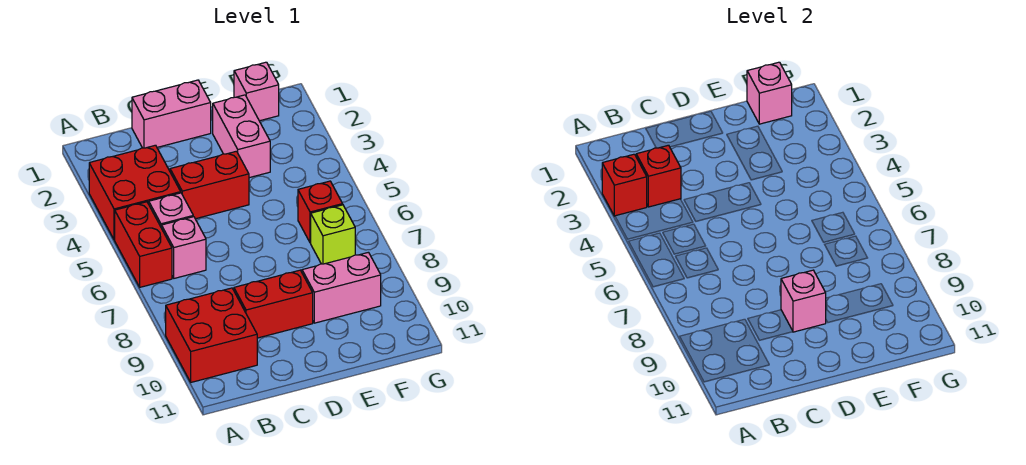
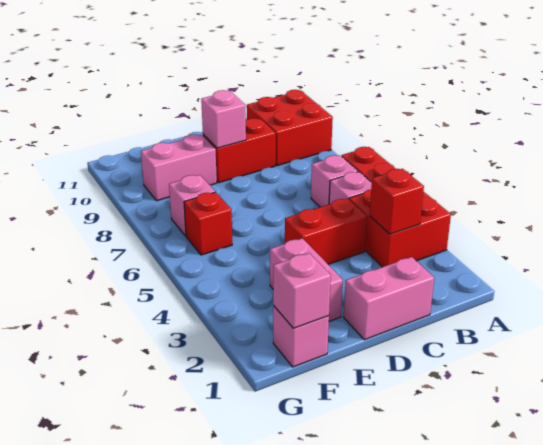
red brick A3 level 2 -> none
lime brick F7 level 1 -> pink brick F7 level 1

